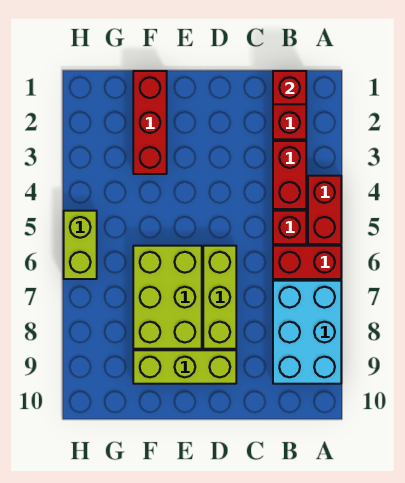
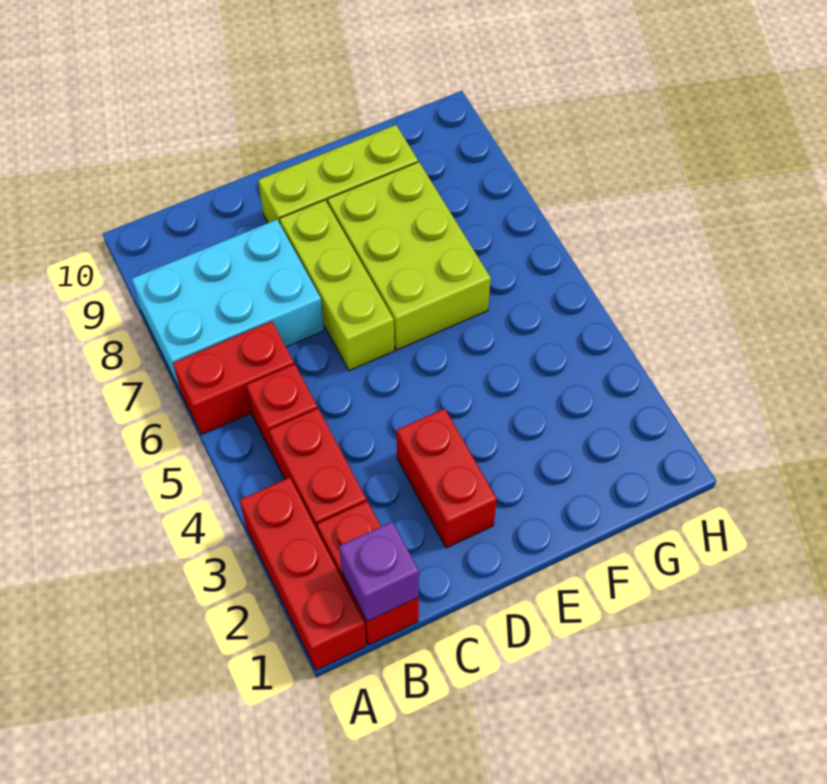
red brick A4:A5 level 1 -> red brick D2:D3 level 1
cyan brick A7:B9 level 1 -> cyan brick A7:C8 level 1
red brick B1 level 2 -> purple brick B1 level 2
red brick F1:F3 level 1 -> red brick A1:A3 level 1
lime brick H5:H6 level 1 -> none

